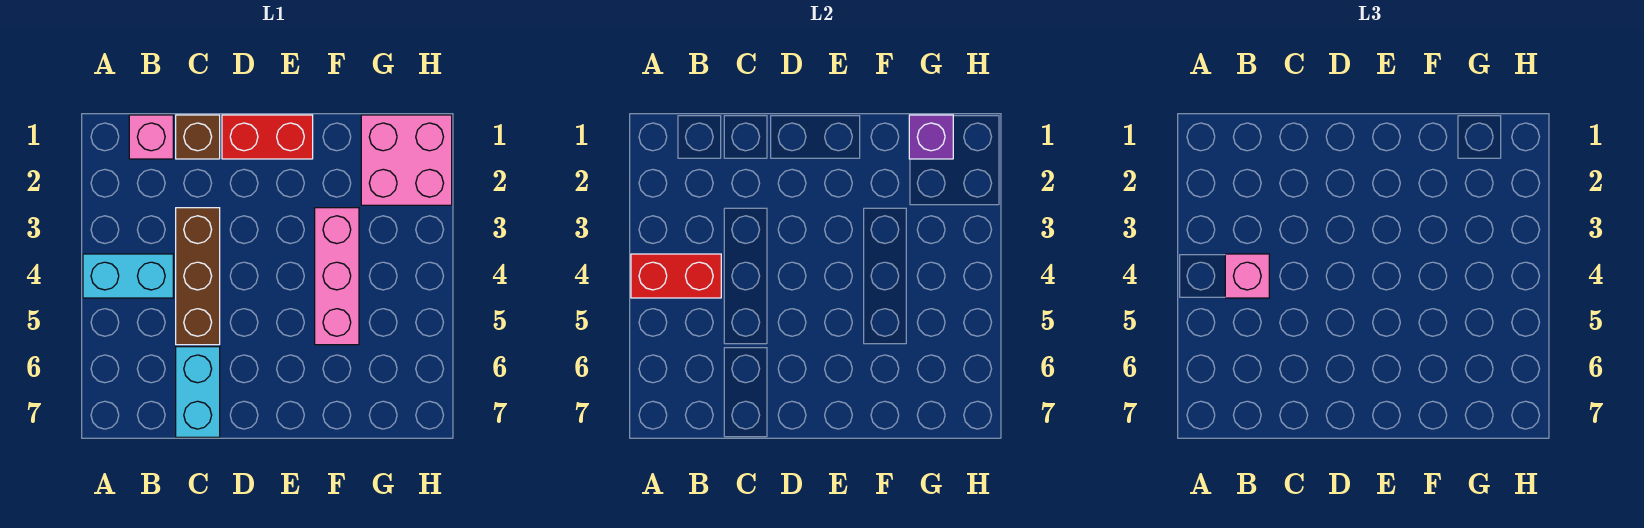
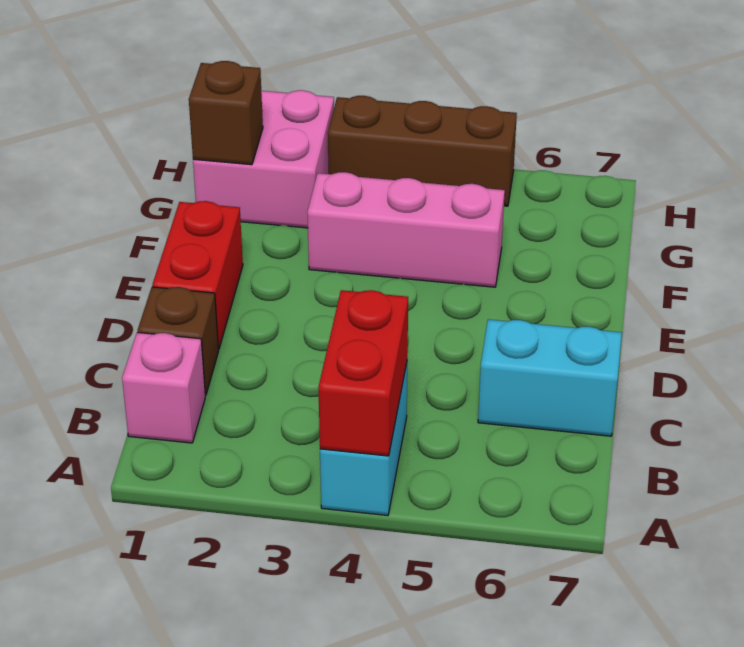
pink brick B4 level 3 -> none
brown brick C3:C5 level 1 -> brown brick H3:H5 level 1
purple brick G1 level 2 -> brown brick G1 level 2

